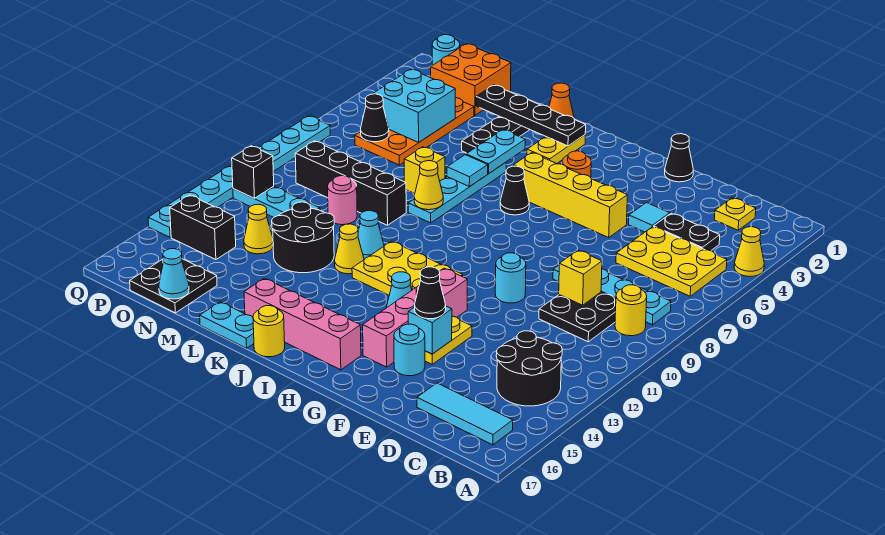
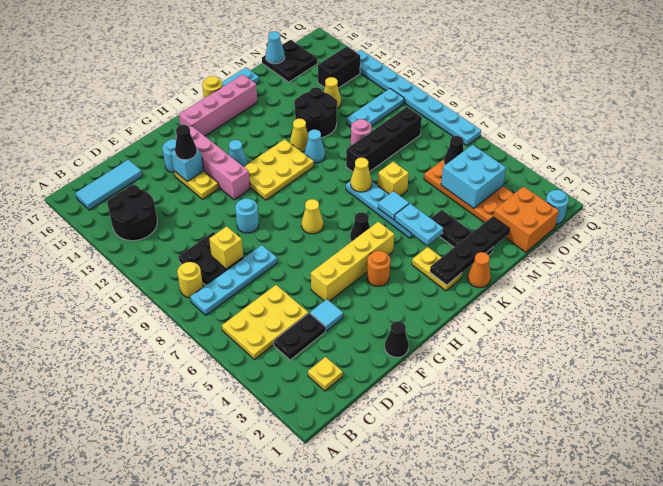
yellow cone A4 level 1 -> yellow cone H8 level 1
black brick P11 level 2 -> none

